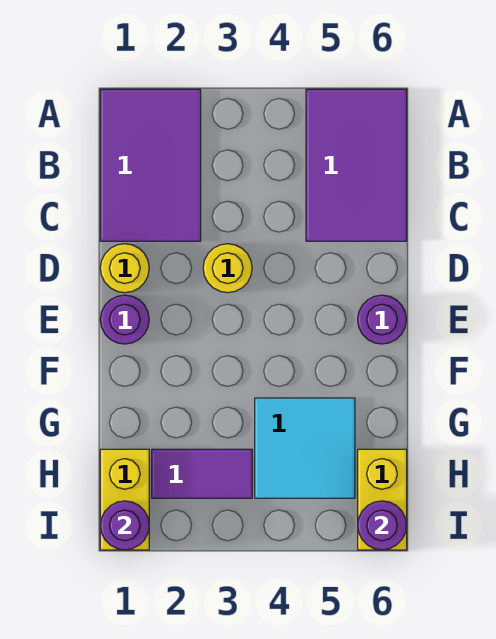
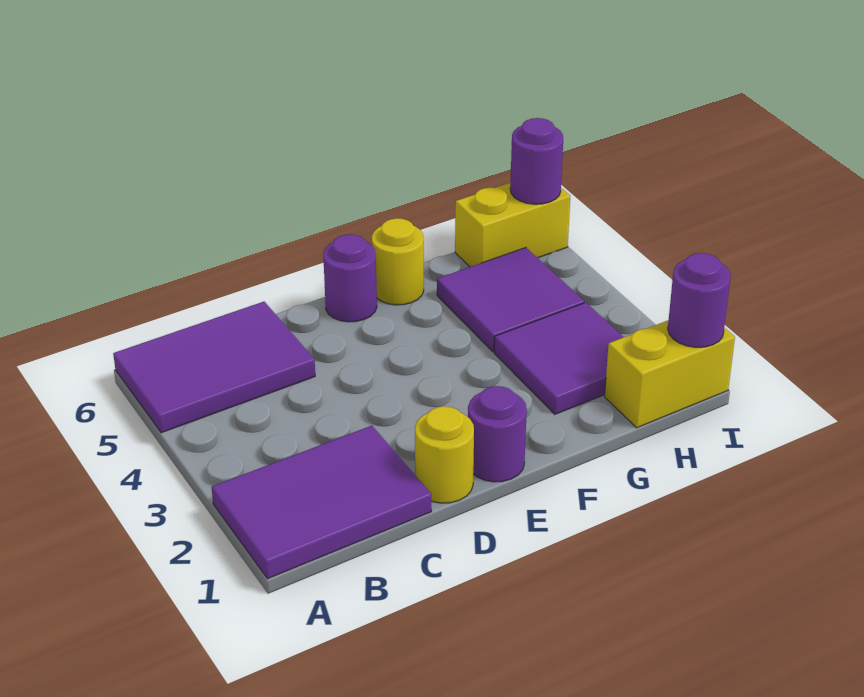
yellow round brick D3 level 1 -> yellow round brick F6 level 1
cyan tile G4:H5 level 1 -> purple tile G4:H5 level 1
purple tile H2:H3 level 1 -> purple tile G2:H3 level 1

